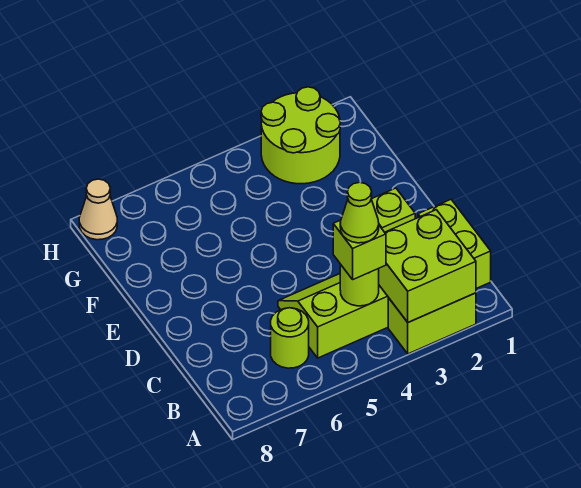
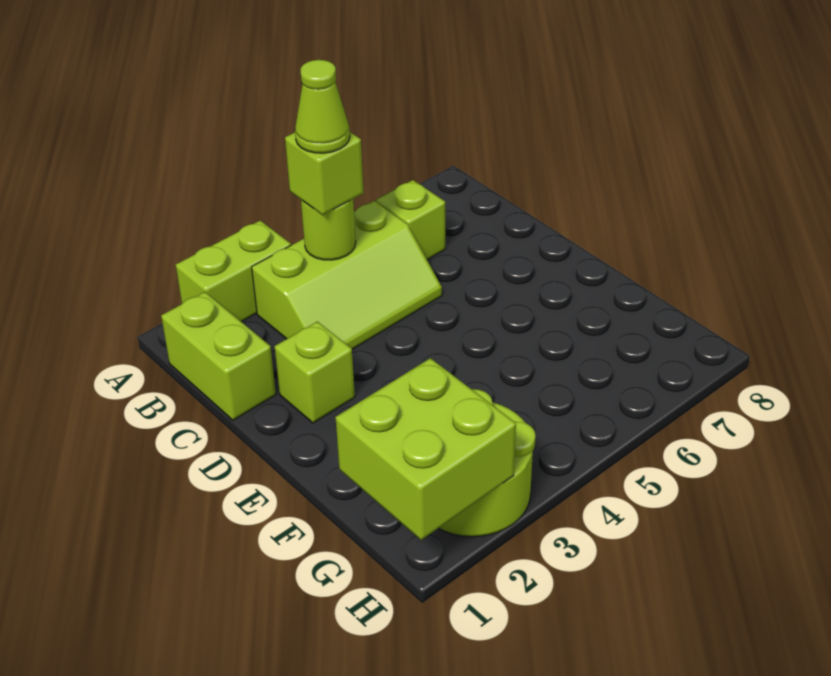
lime brick A2:B3 level 2 -> lime brick G1:H2 level 2
lime round brick B6 level 1 -> lime brick B6 level 1
tan cone H8 level 1 -> none

